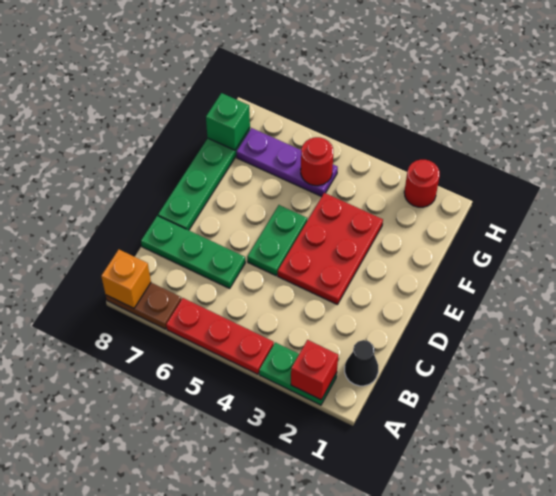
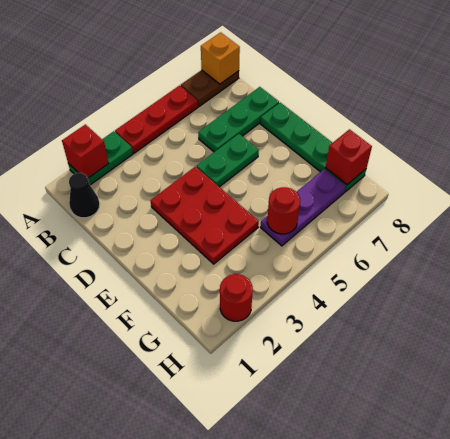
green plate D5:E5 level 1 -> green plate D5:D6 level 1
green brick G8 level 2 -> red brick G8 level 2

